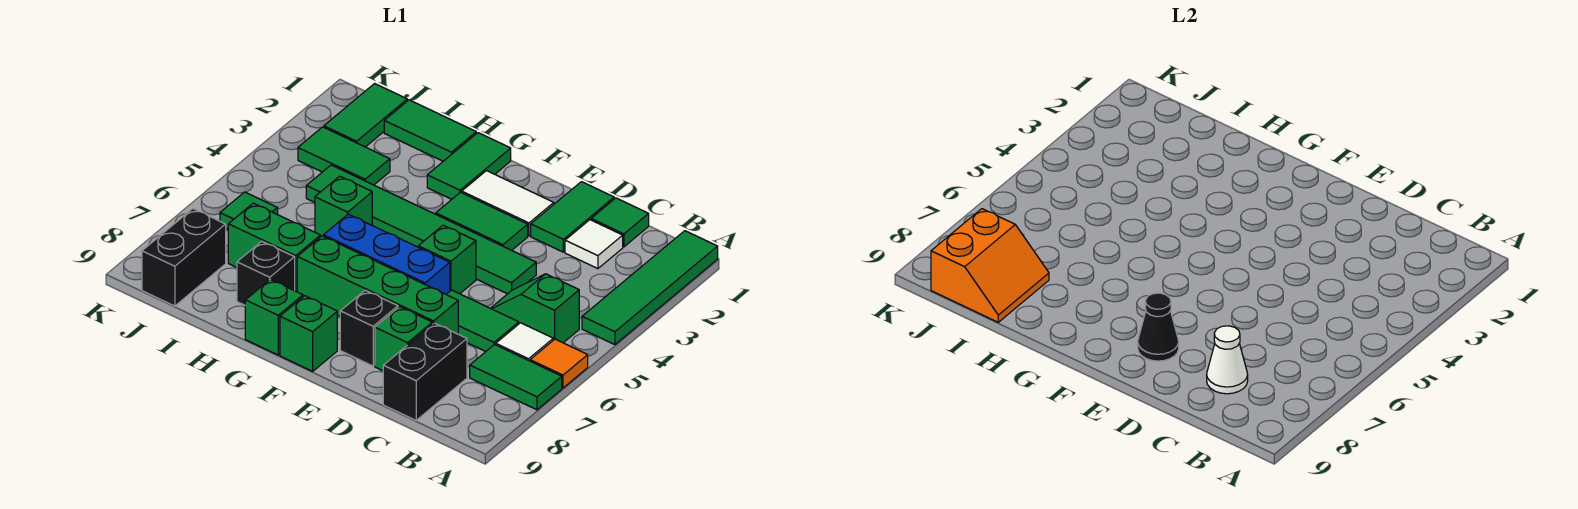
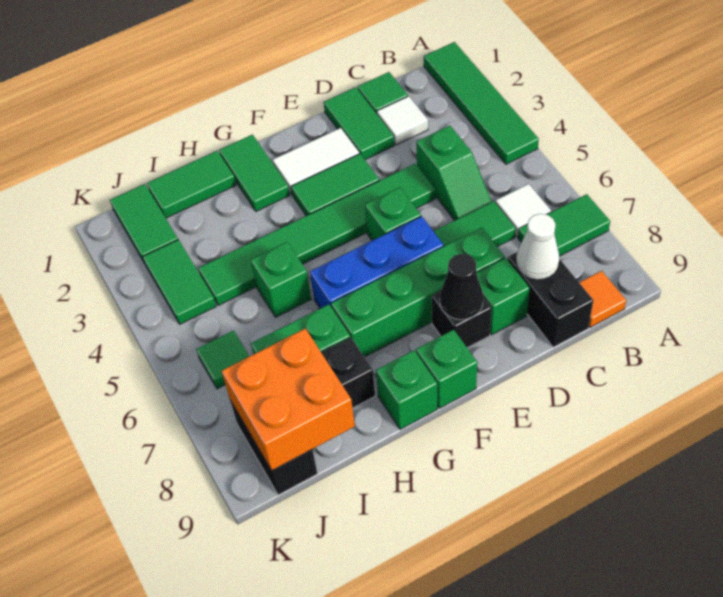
orange tile A6 level 1 -> orange tile B9 level 1
green slope B5:C5 level 1 top B -> green slope C4:C5 level 1 top 4
green tile I3:J3 level 1 -> green tile J3:J4 level 1
orange slope I8:J9 level 2 top J -> orange brick I8:J9 level 2

